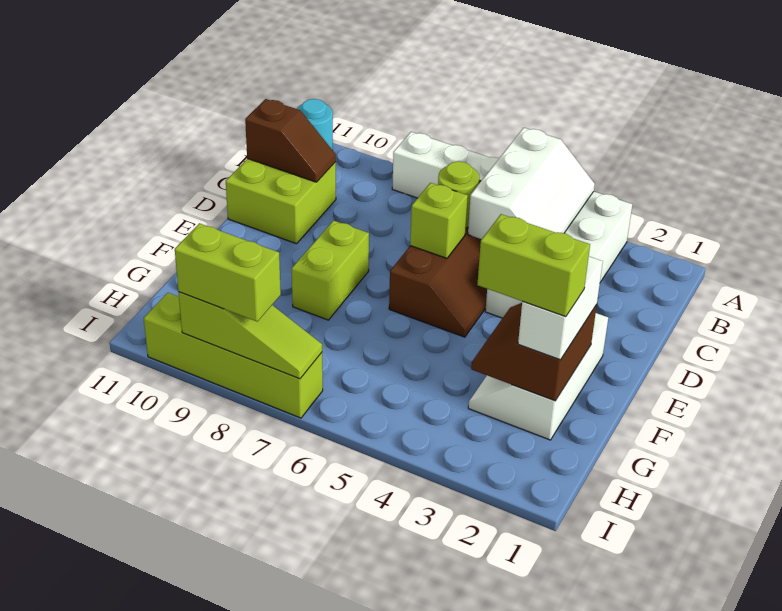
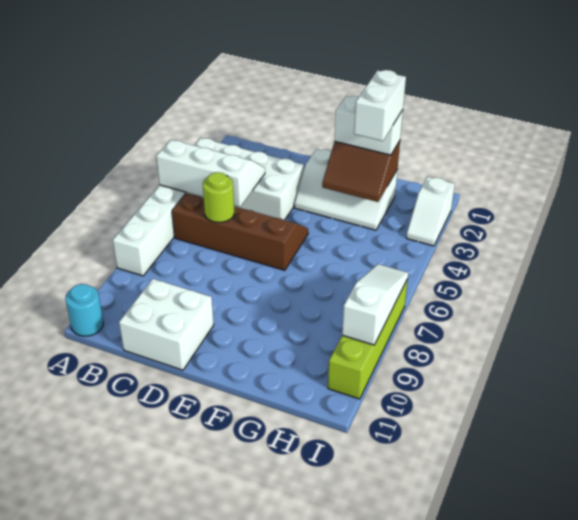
lime brick C10:D11 level 1 -> white brick C10:D11 level 1
brown slope C10:C11 level 2 top 11 -> none
lime brick D6 level 2 -> none
lime brick E8:F8 level 1 -> none
lime brick G2:G3 level 4 -> white brick G2:G3 level 4
none -> white slope I2:I3 level 1 top 2
lime slope I7:I9 level 2 top 9 -> white slope I7:I9 level 2 top 9
lime brick I8:I9 level 3 -> none

